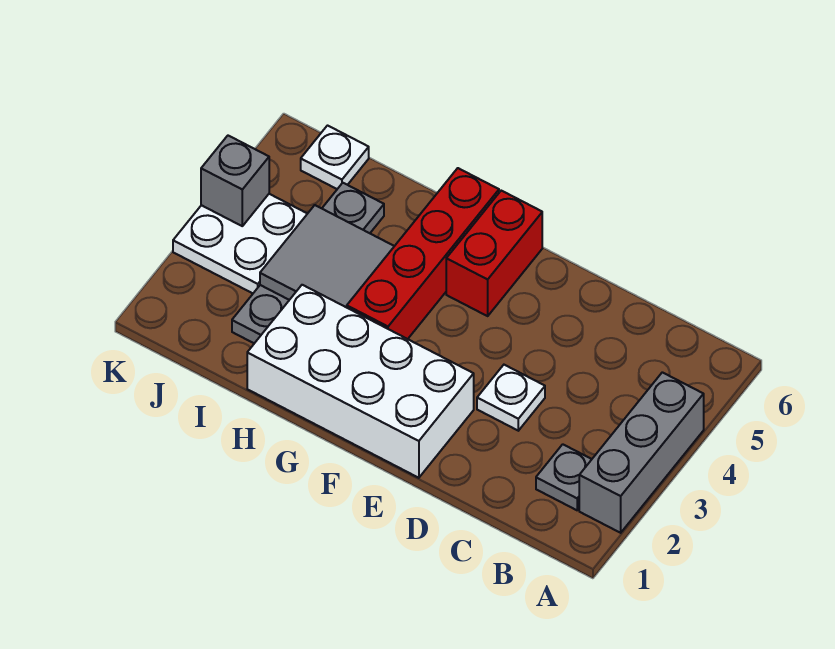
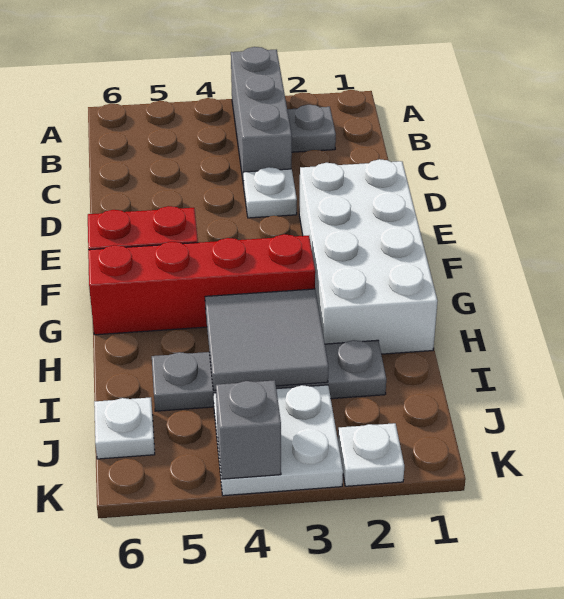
grey brick A2:A4 level 1 -> grey brick A3:C3 level 1
none -> white plate K2 level 1

